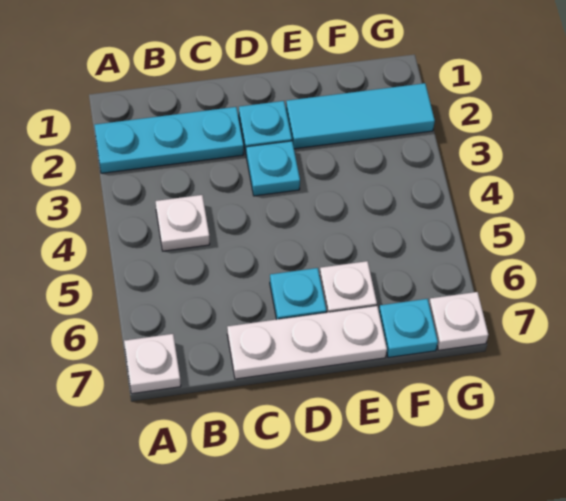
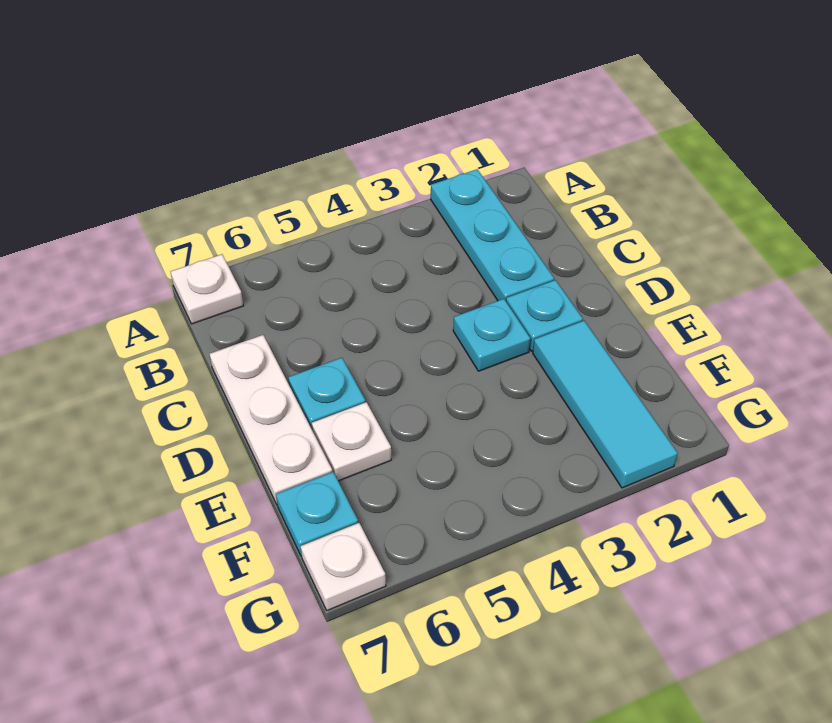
white plate B4 level 1 -> none

